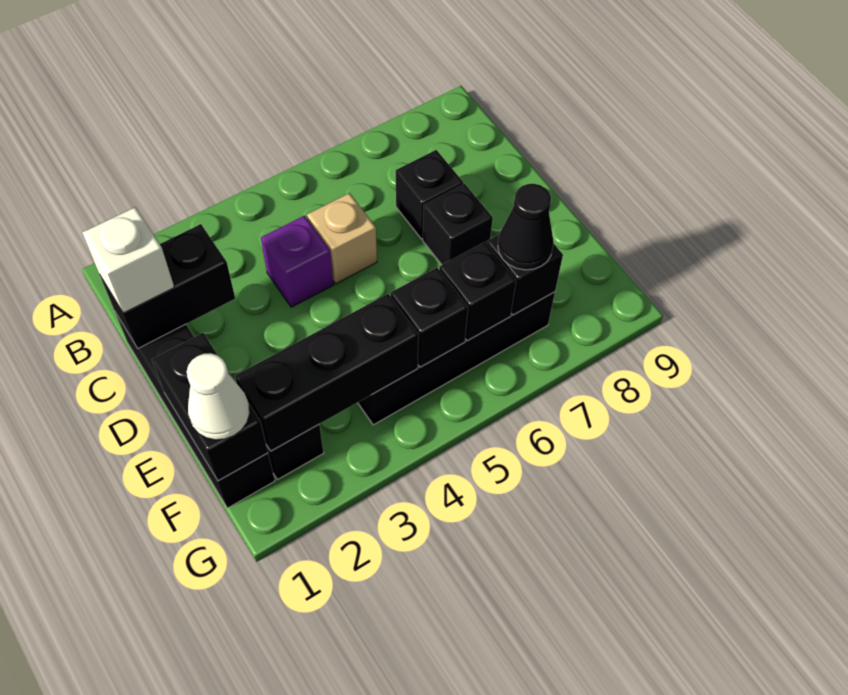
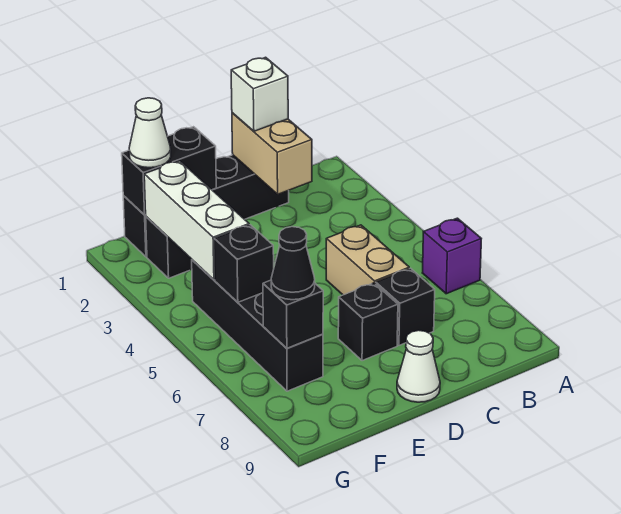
black brick C1:C2 level 2 -> tan brick C1:C2 level 2
purple brick C4 level 1 -> purple brick A6 level 1
tan brick C5 level 1 -> tan brick C5:C6 level 1
none -> white cone D9 level 1
black brick F2:F4 level 2 -> white brick F2:F4 level 2
black brick F6 level 2 -> none

